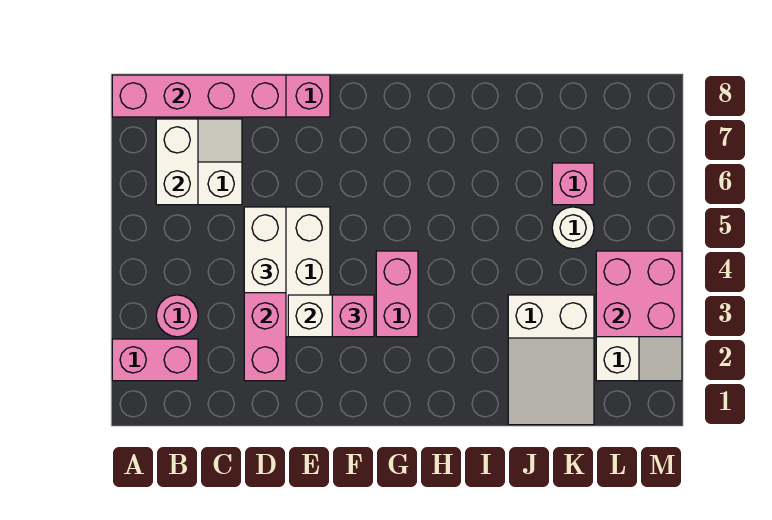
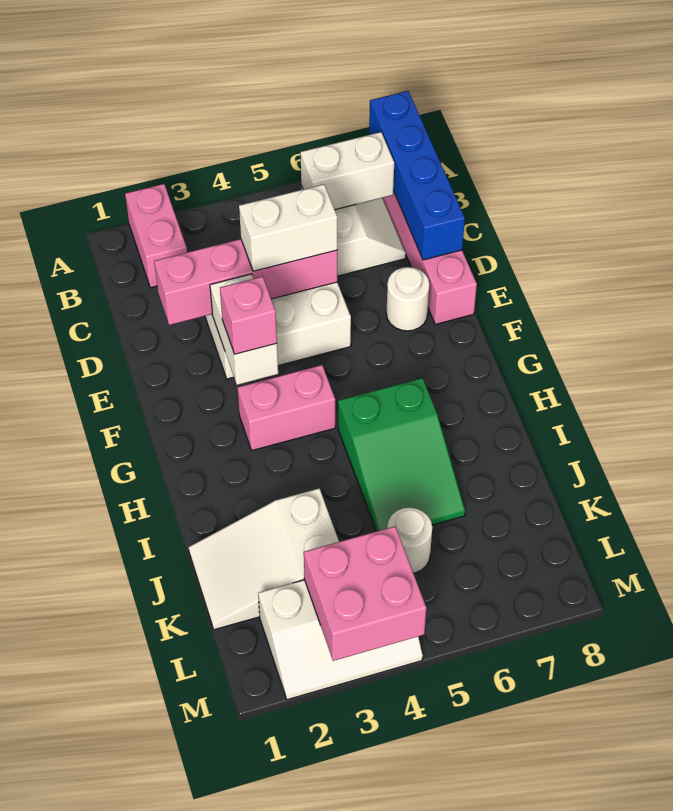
pink brick A8:D8 level 2 -> blue brick A8:D8 level 2
pink round brick B3 level 1 -> none
none -> white round brick E7 level 1
none -> green slope H5:J6 level 1 top H
pink brick K6 level 1 -> none

